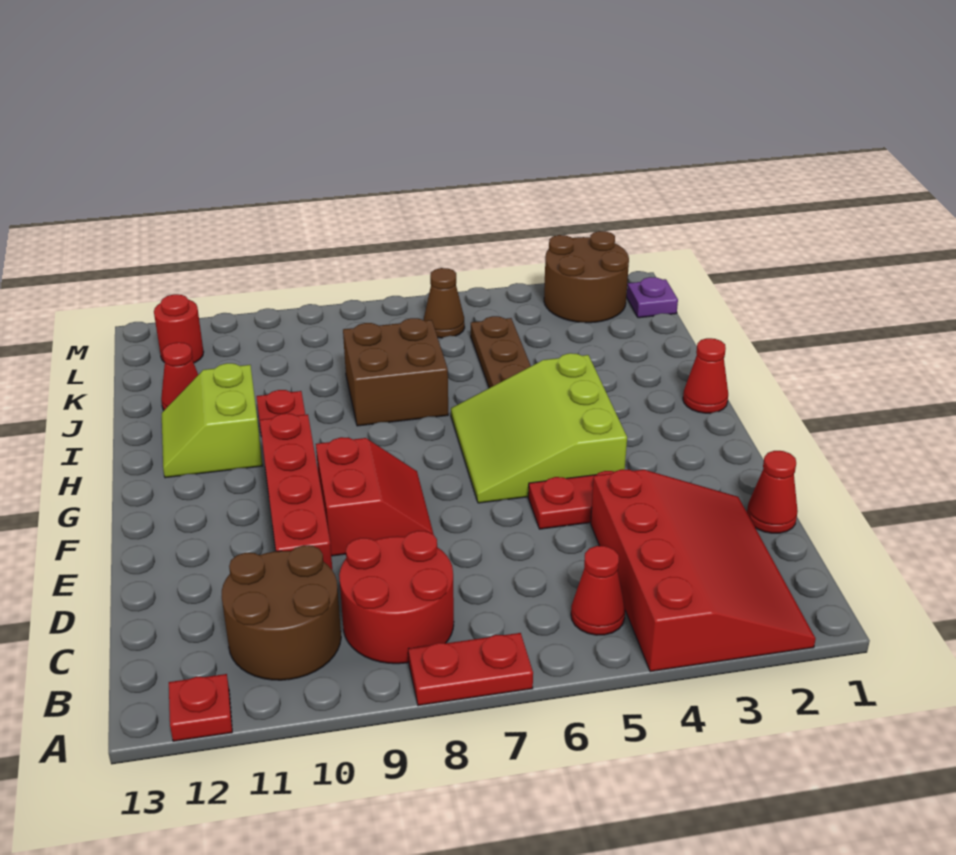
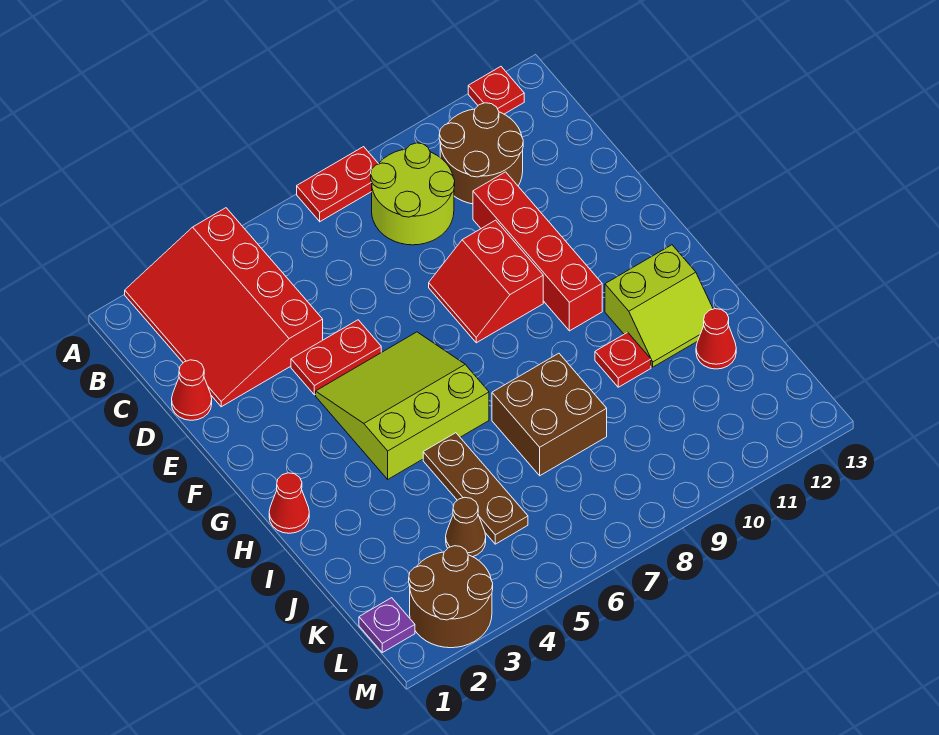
red cone B5 level 1 -> none
red round brick B8:C9 level 1 -> lime round brick B8:C9 level 1
lime slope F4:H6 level 1 top 4 -> lime slope F4:H6 level 1 top H
lime slope H11:I12 level 1 top 11 -> lime slope H11:I12 level 1 top H
brown cone L6 level 1 -> brown cone K4 level 1
red round brick L12 level 1 -> none

